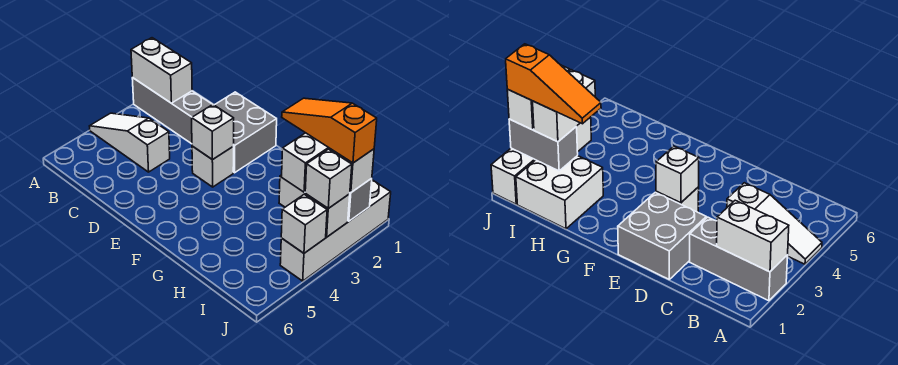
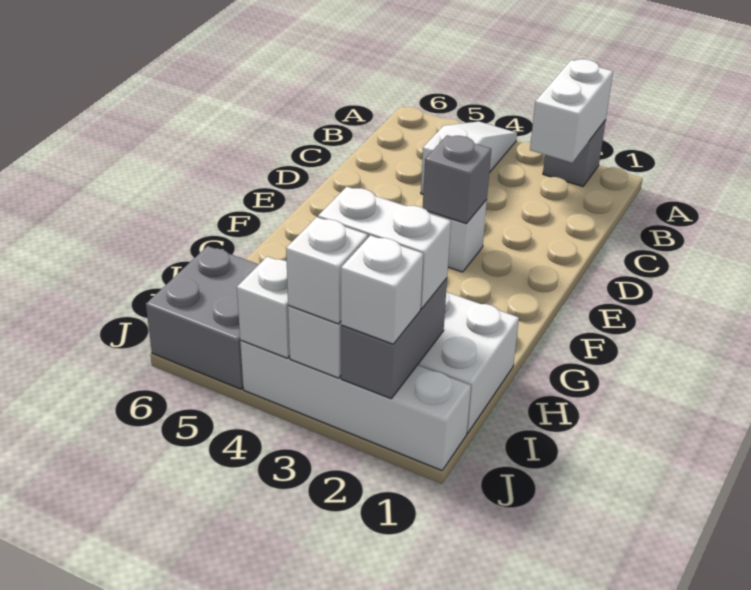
grey brick A2:C2 level 1 -> grey brick A2 level 1
grey brick D1:E2 level 1 -> grey brick I5:J6 level 1
white brick E3 level 2 -> grey brick E3 level 2
orange slope H2:J2 level 4 top J -> none

